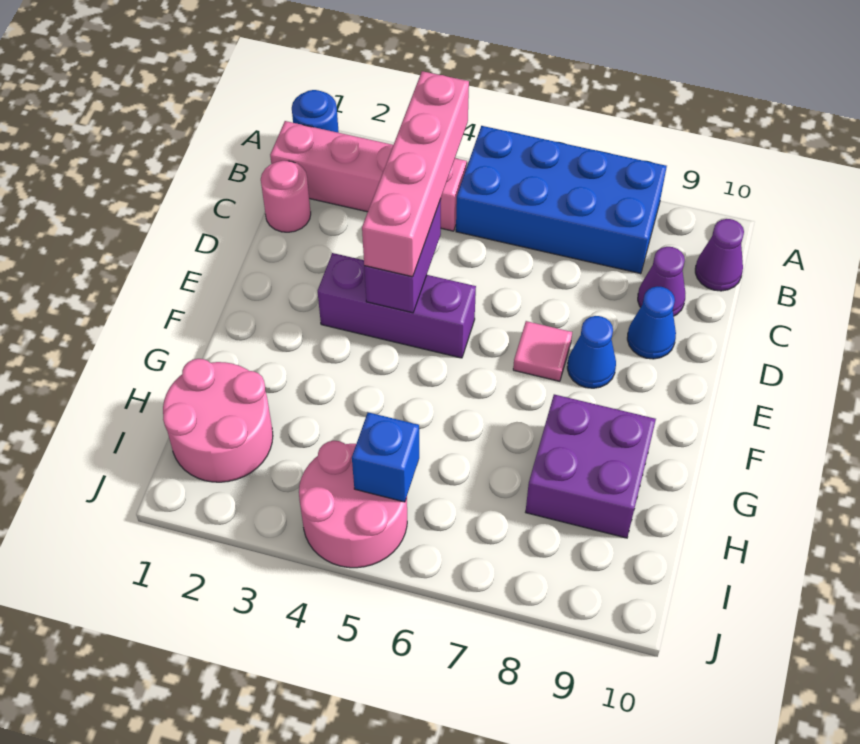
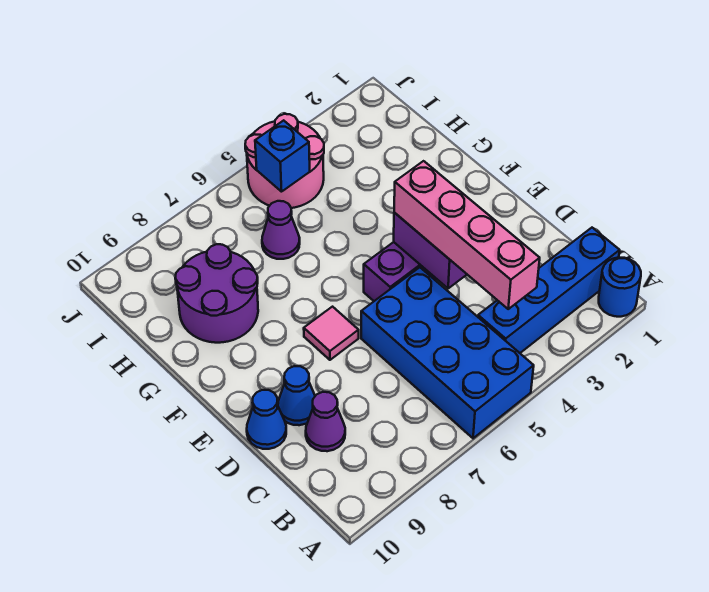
blue brick A5:B8 level 1 -> blue brick A5:D6 level 1
pink brick B1:B4 level 1 -> blue brick B1:B4 level 1
purple cone B10 level 1 -> purple cone H6 level 1
pink round brick C1 level 1 -> none
blue cone E8 level 1 -> blue cone D10 level 1
purple brick G8:H9 level 1 -> purple round brick G8:H9 level 1
pink round brick H1:I2 level 1 -> none

